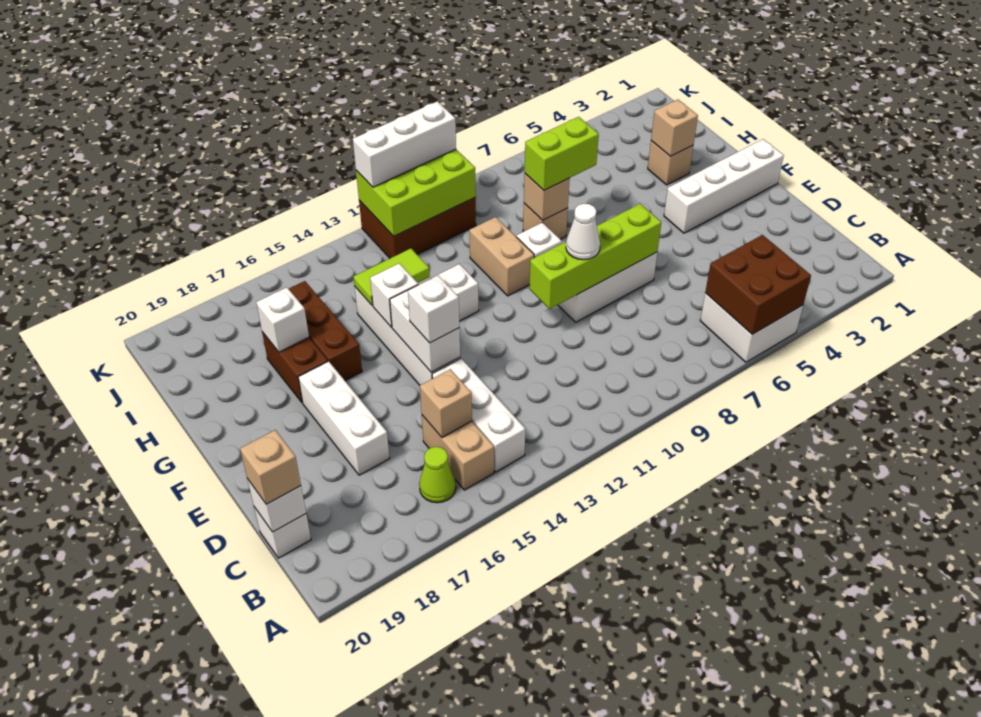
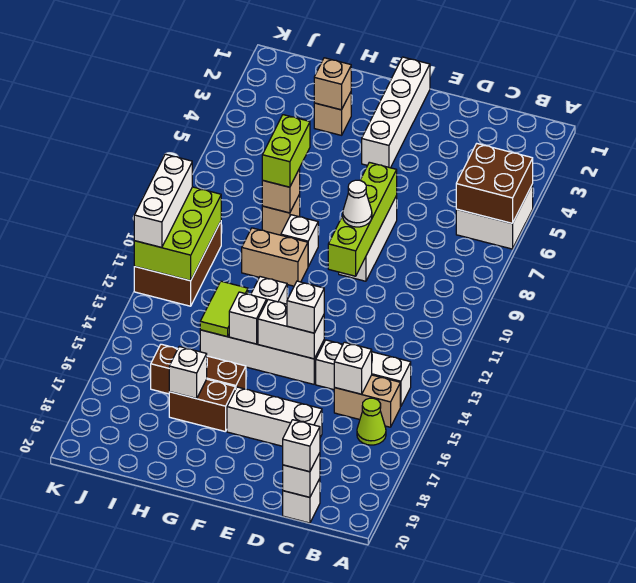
tan brick C15 level 2 -> white brick C15 level 2
tan brick C20 level 3 -> white brick C20 level 3

